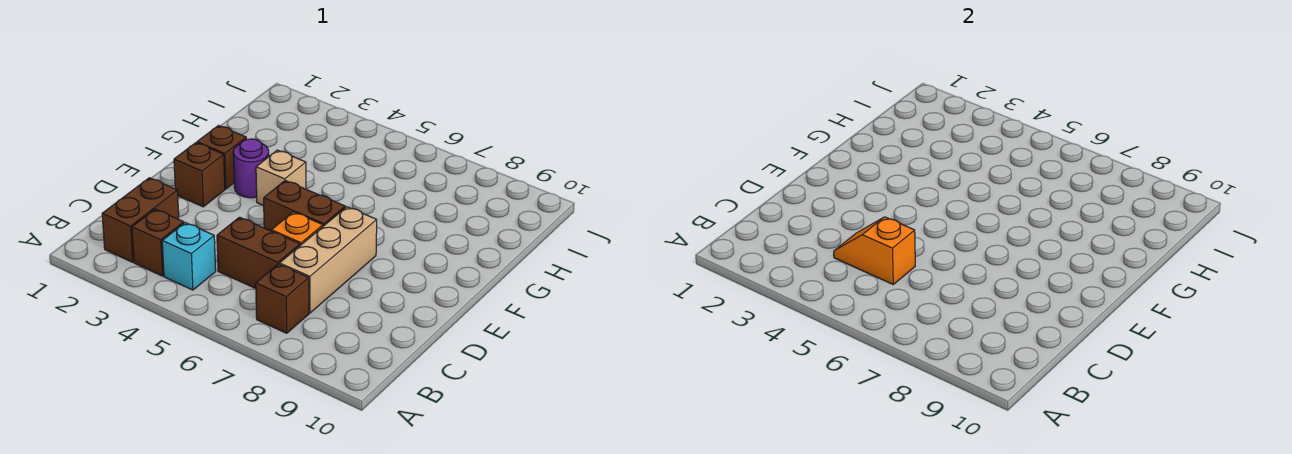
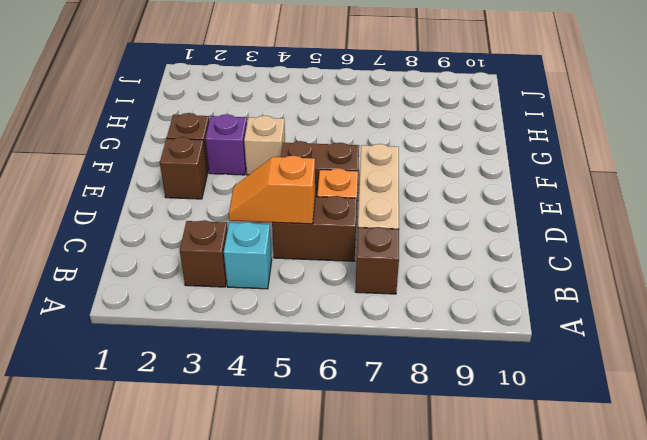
brown brick B2:C2 level 1 -> none
purple round brick F3 level 1 -> purple brick F3 level 1

